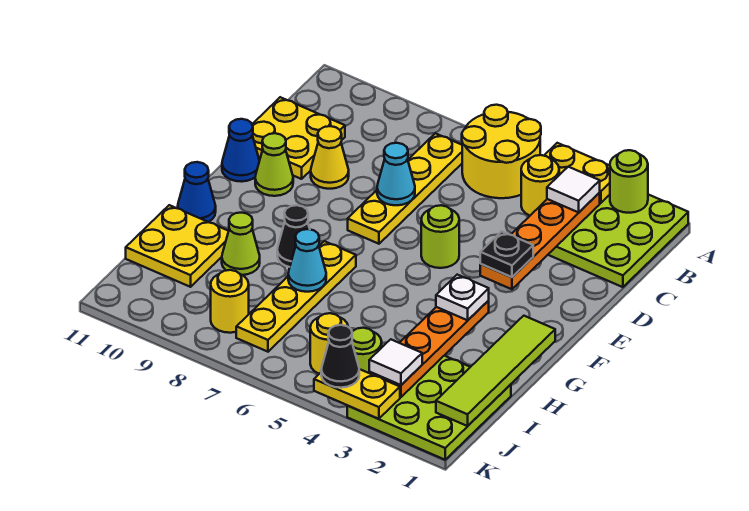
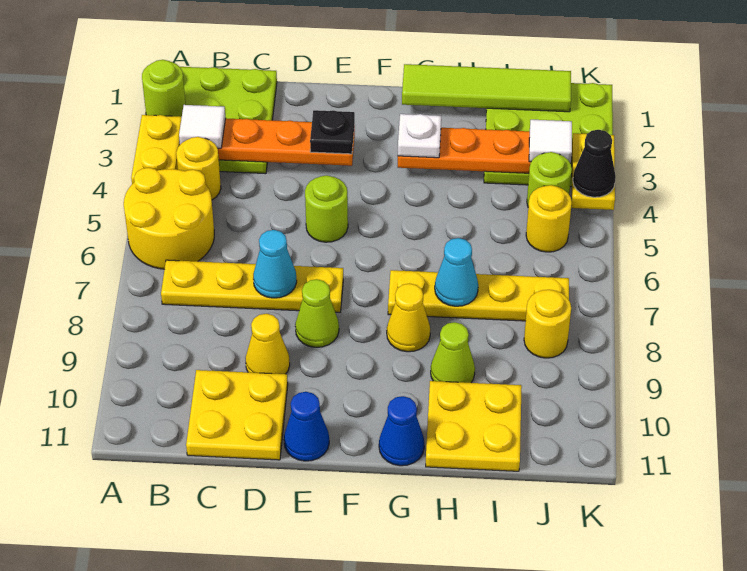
lime cone E10 level 1 -> lime cone E8 level 1
black cone G8 level 1 -> yellow cone G8 level 1

